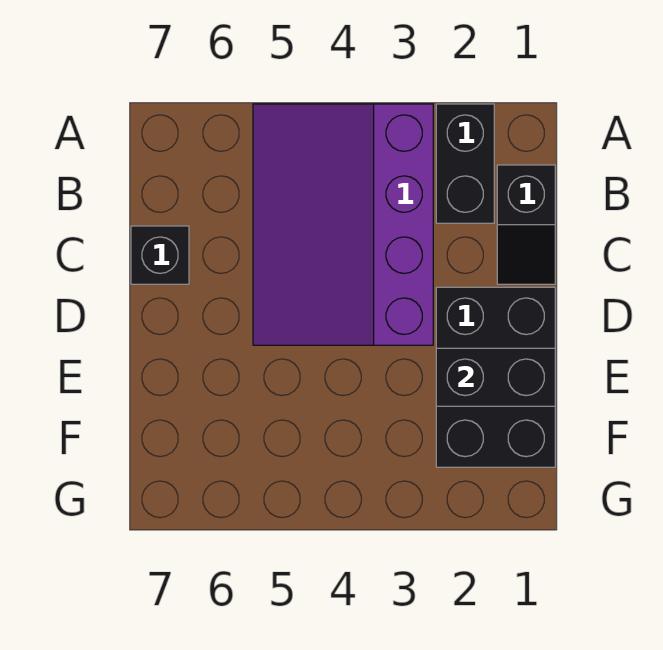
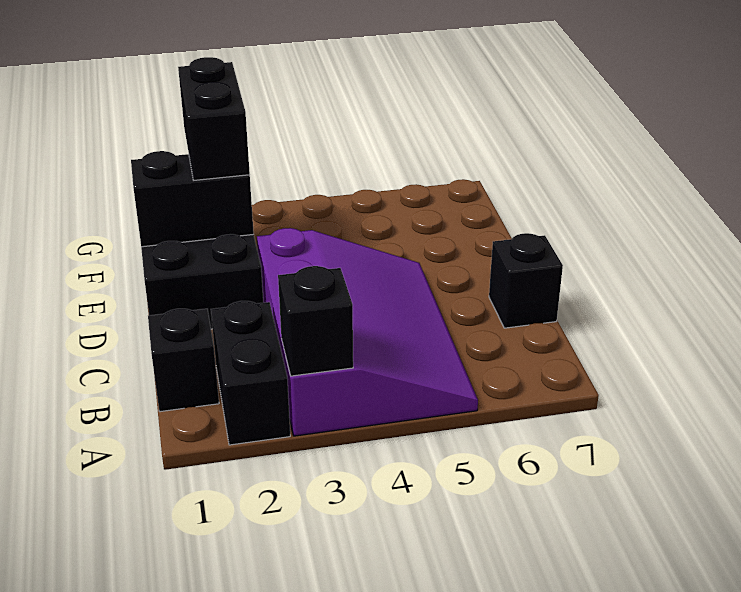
none -> black brick A3 level 2
none -> black brick E2:F2 level 3

